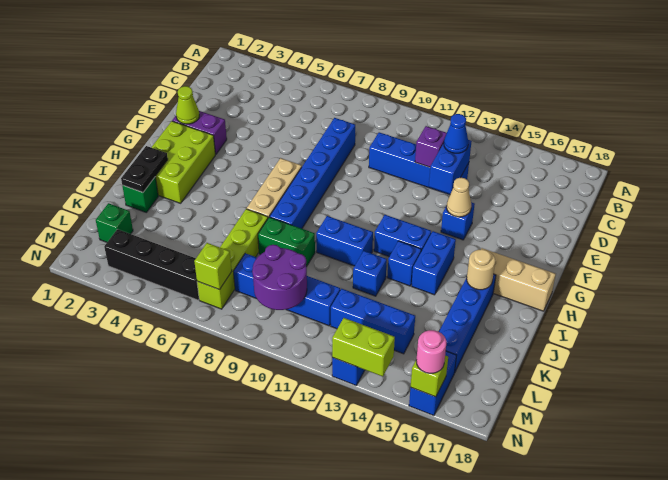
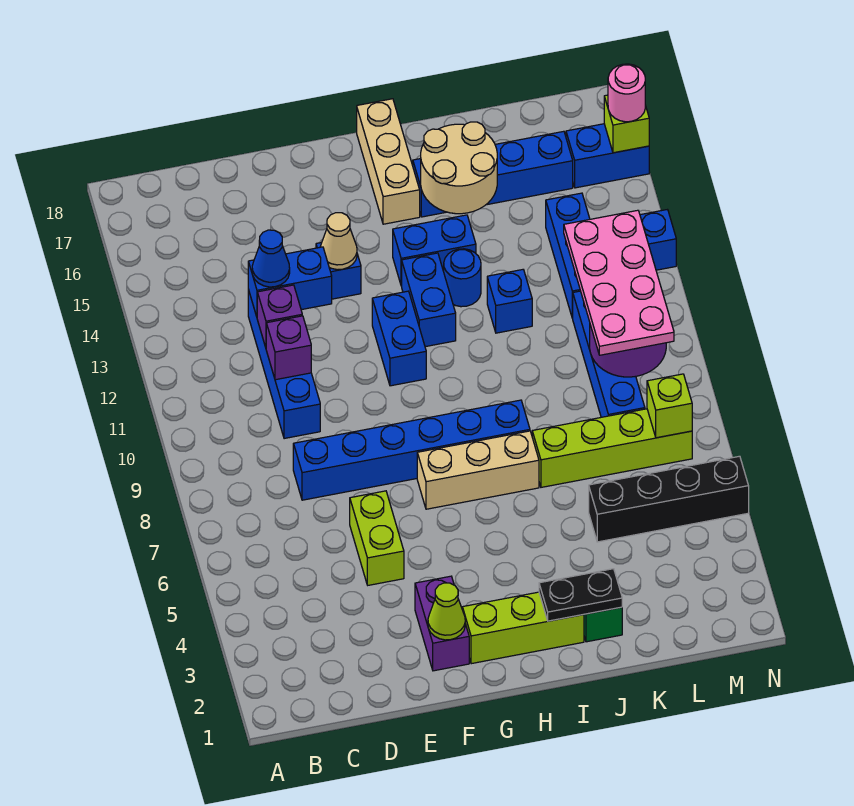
none -> purple brick D11 level 2
lime brick G2:I3 level 1 -> lime brick G2:I2 level 1
blue brick I10:I11 level 1 -> blue brick G11:G12 level 1
blue brick I13 level 1 -> blue round brick I13 level 1
tan round brick I16 level 2 -> tan round brick I15:J16 level 2
green brick J8:J9 level 1 -> none
green brick L2 level 1 -> none
none -> pink plate L9:M12 level 3
black brick M3:M6 level 1 -> black brick K5:N5 level 1
lime brick N13:N14 level 2 -> lime brick E5:E6 level 1

